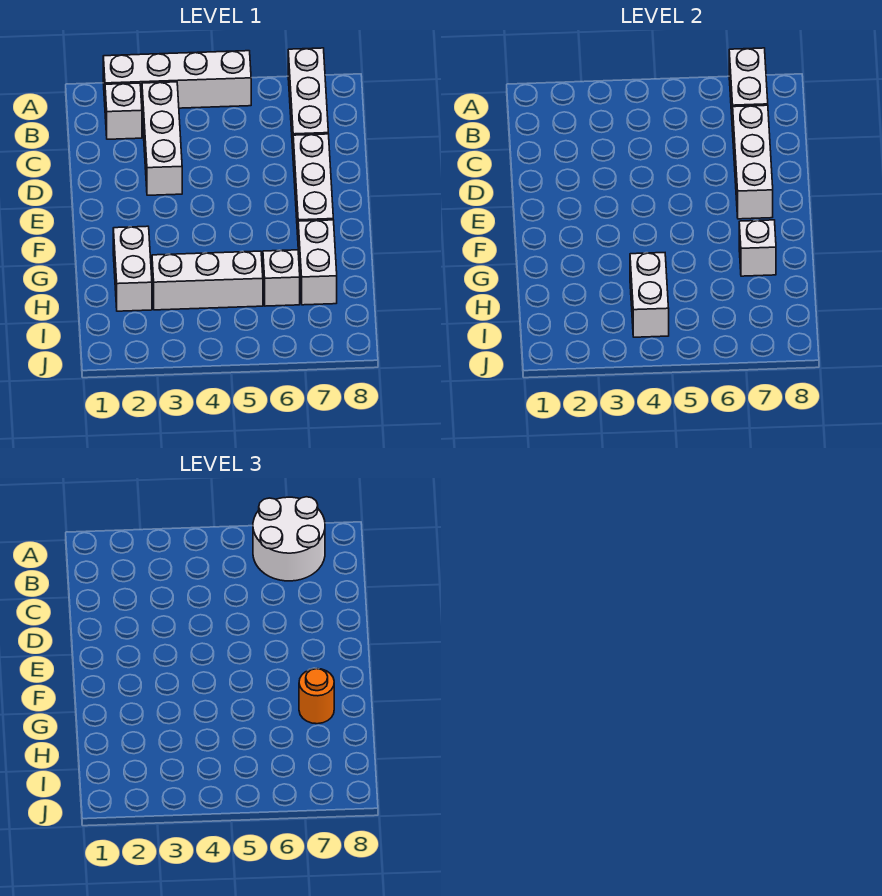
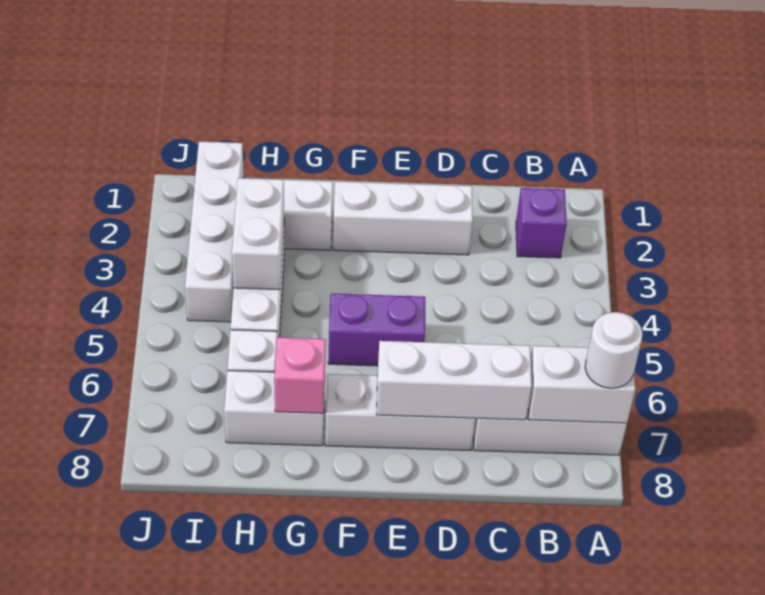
white brick A2:A5 level 1 -> white brick I1:I4 level 1
white round brick A6:B7 level 3 -> white round brick A7 level 3
white brick B2 level 1 -> purple brick B2 level 1
white brick B3:D3 level 1 -> white brick D2:F2 level 1
none -> purple brick E5:F5 level 1
white brick G7 level 2 -> pink brick G7 level 2
orange round brick G7 level 3 -> none
white brick H4:I4 level 2 -> white brick H3:H4 level 2

